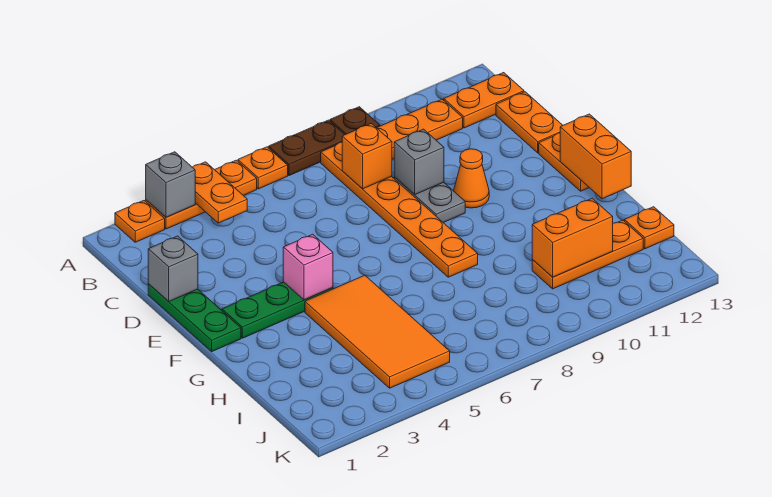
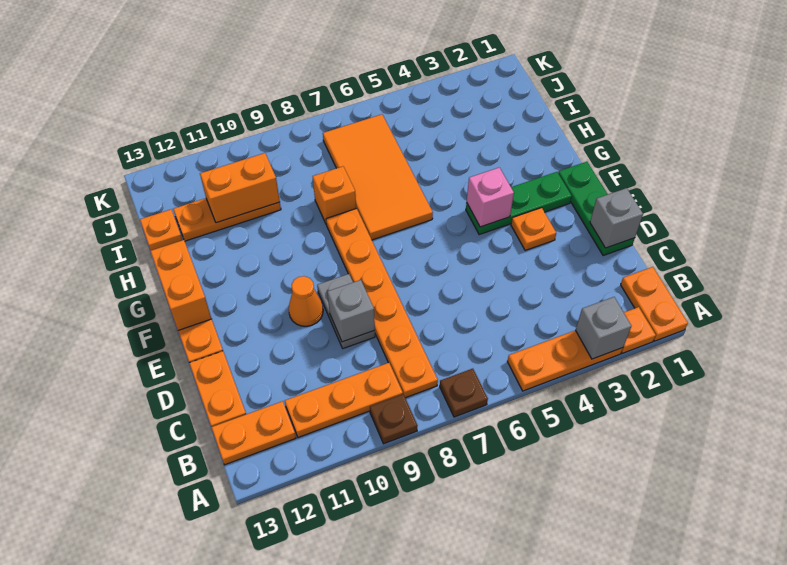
orange plate A4:B4 level 2 -> orange plate A1:B1 level 1
orange plate A6 level 1 -> orange plate E3 level 1
brown plate A7:A8 level 1 -> brown plate A7 level 1
orange brick C8 level 2 -> orange brick H8 level 1
orange tile G4:J5 level 1 -> orange tile G6:J7 level 1

